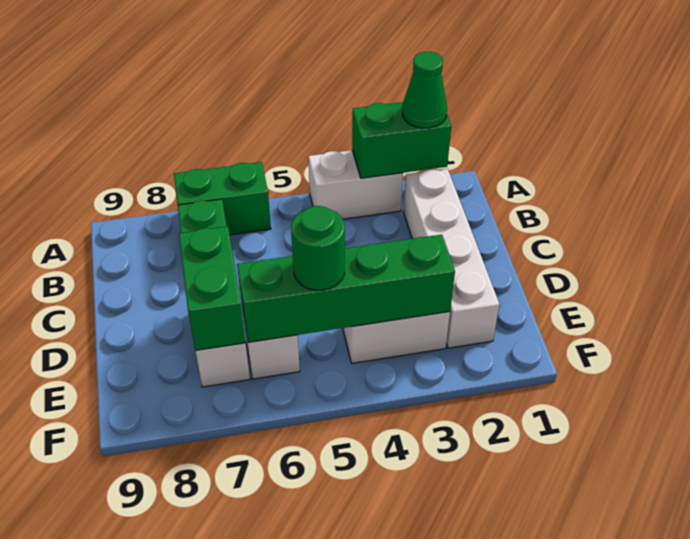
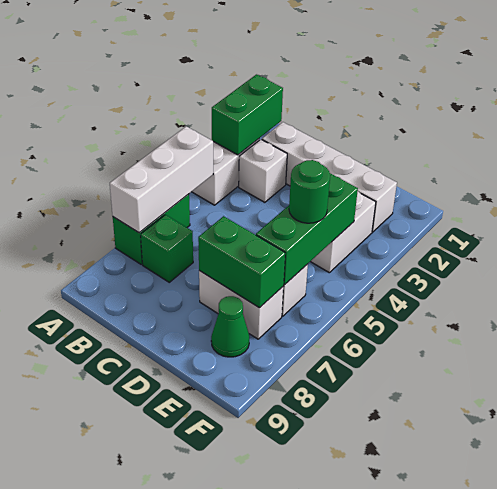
green cone A2 level 3 -> green cone E8 level 1
none -> white brick A5:A7 level 2
none -> white brick B3 level 1
green brick E3:E6 level 2 -> green brick E4:E6 level 2

